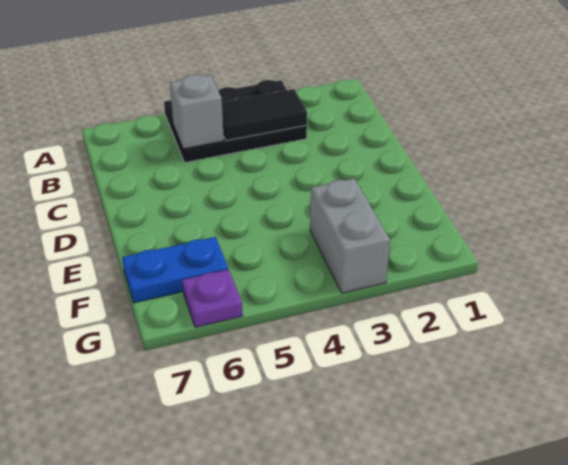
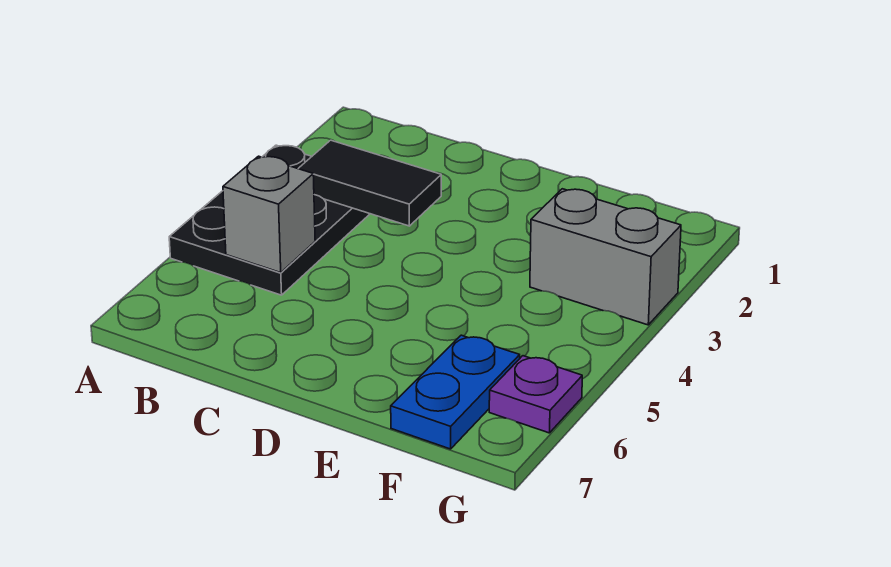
black tile B3:B4 level 2 -> black tile B3:C3 level 2

